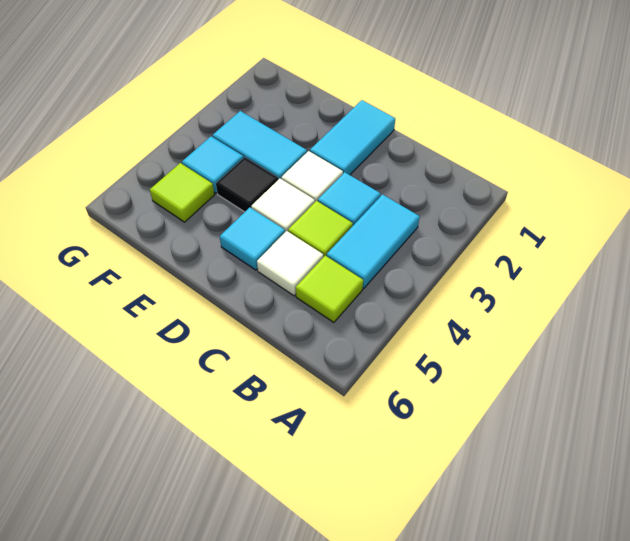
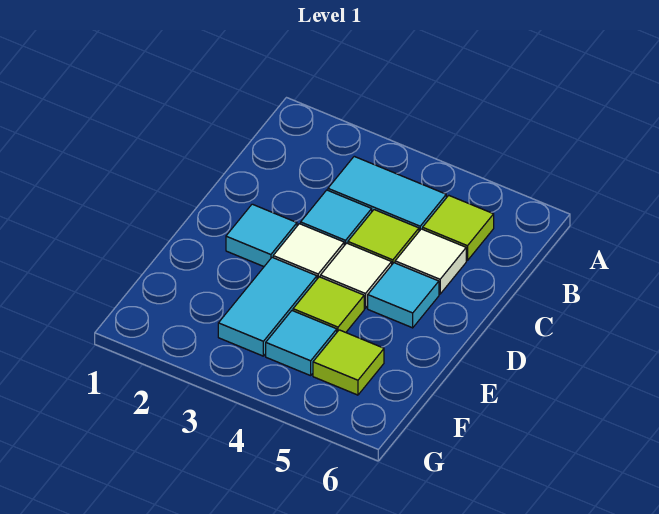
cyan tile D1:D2 level 1 -> cyan tile D2 level 1
black tile E4 level 1 -> lime tile E4 level 1

